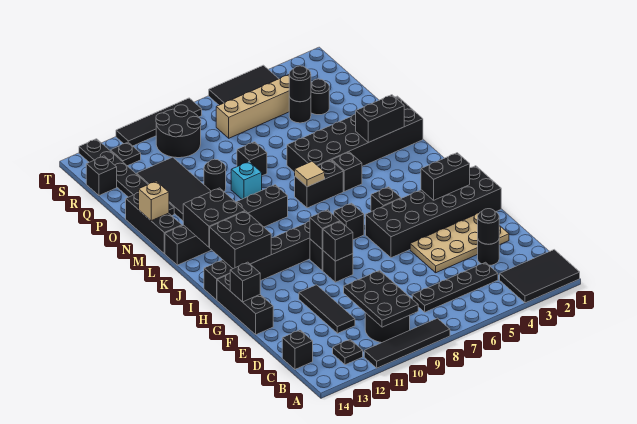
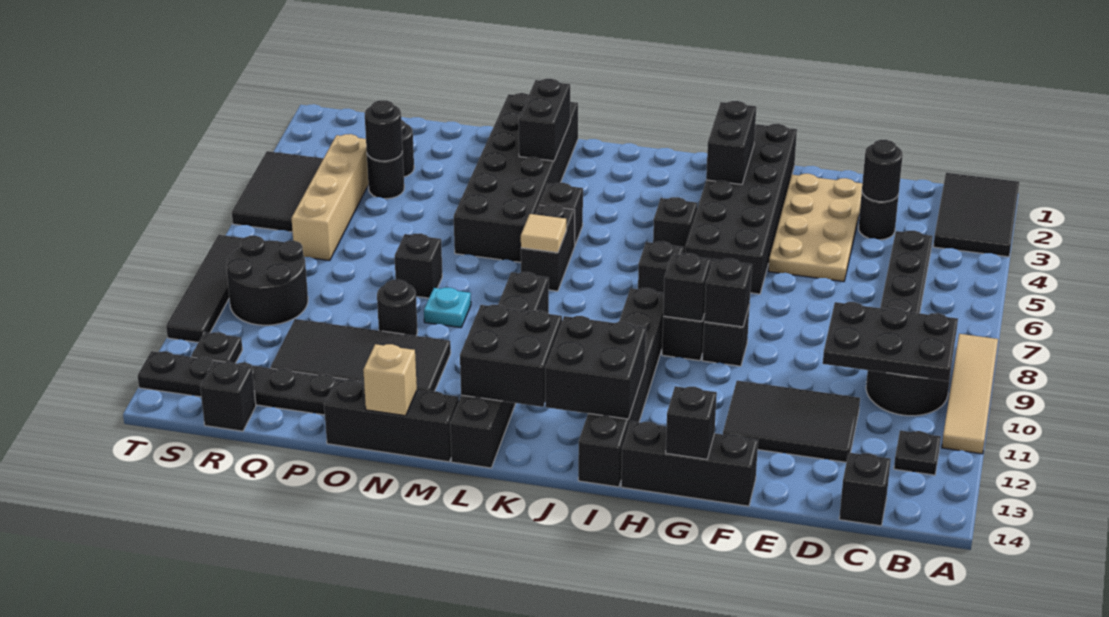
black tile A8:A11 level 1 -> tan tile A8:A11 level 1
black tile D11:F11 level 1 -> black tile D11:F12 level 1
cyan brick N9 level 1 -> cyan plate N9 level 1

